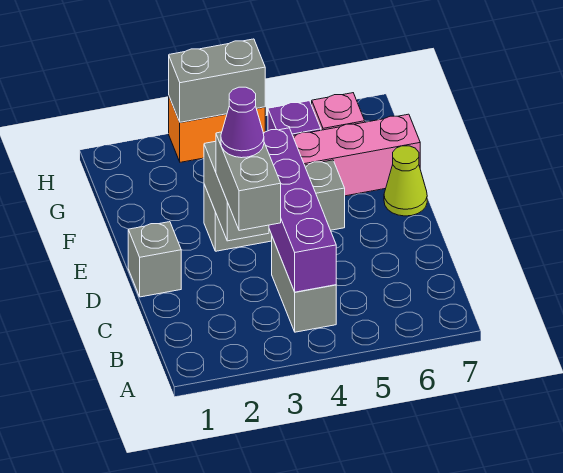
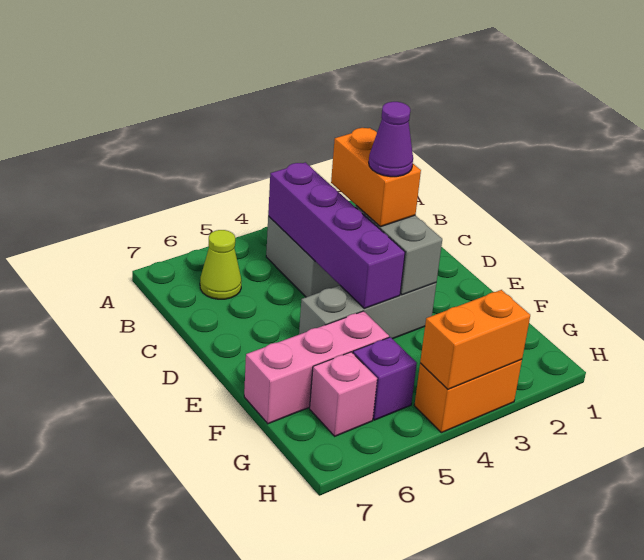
grey brick C3:D3 level 3 -> orange brick C3:D3 level 3
grey brick D1 level 1 -> none
lime cone E7 level 1 -> lime cone B6 level 1
grey brick H3:H4 level 2 -> orange brick H3:H4 level 2

